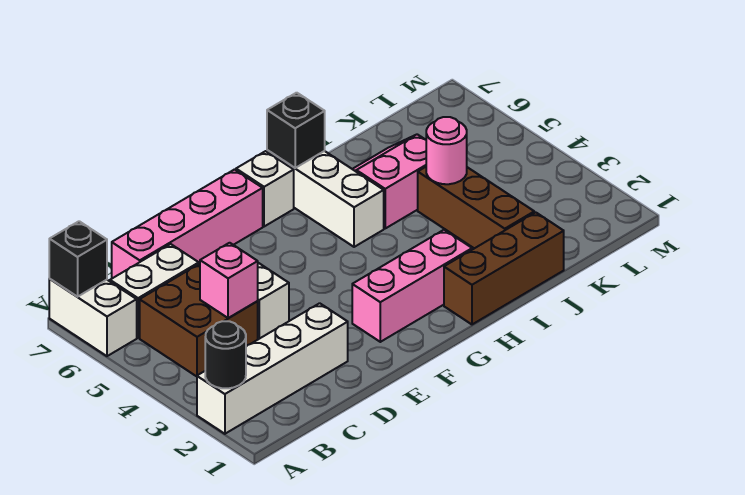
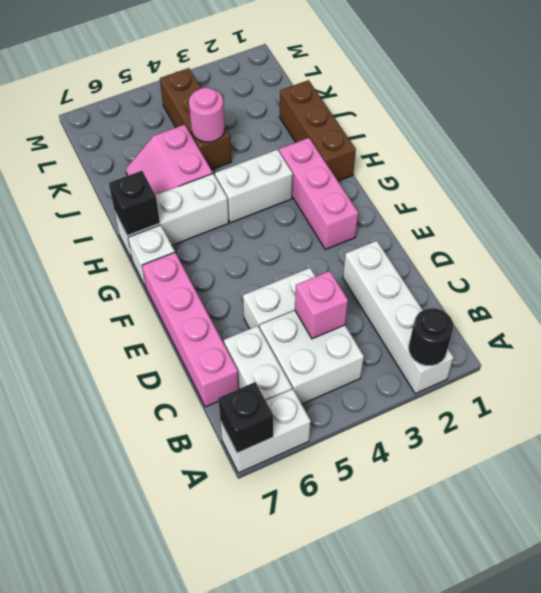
brown brick B4:C5 level 1 -> white brick B4:C5 level 1
none -> white brick H3:H4 level 1
brown brick J2:J4 level 1 -> brown brick J4:L4 level 1

